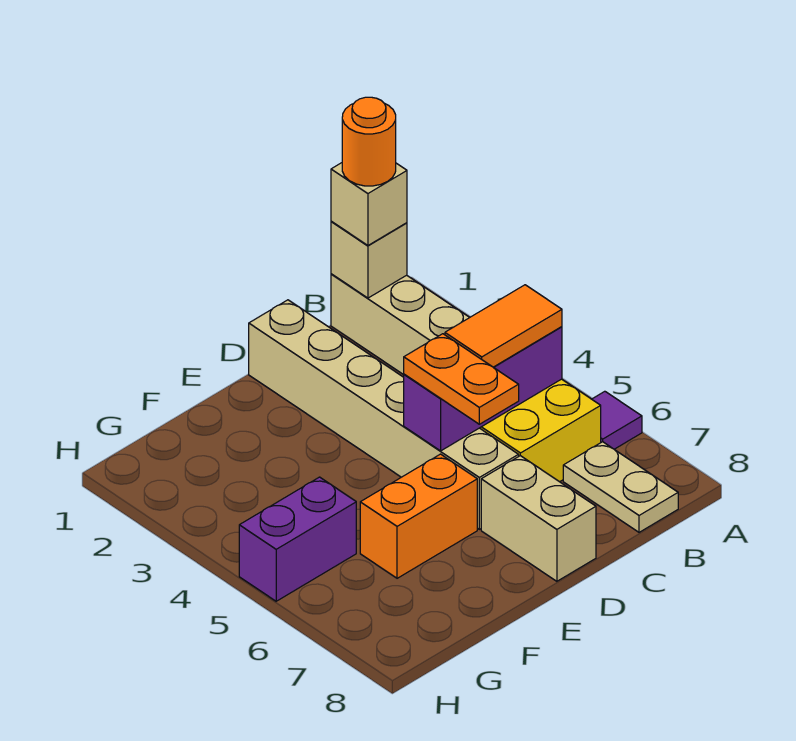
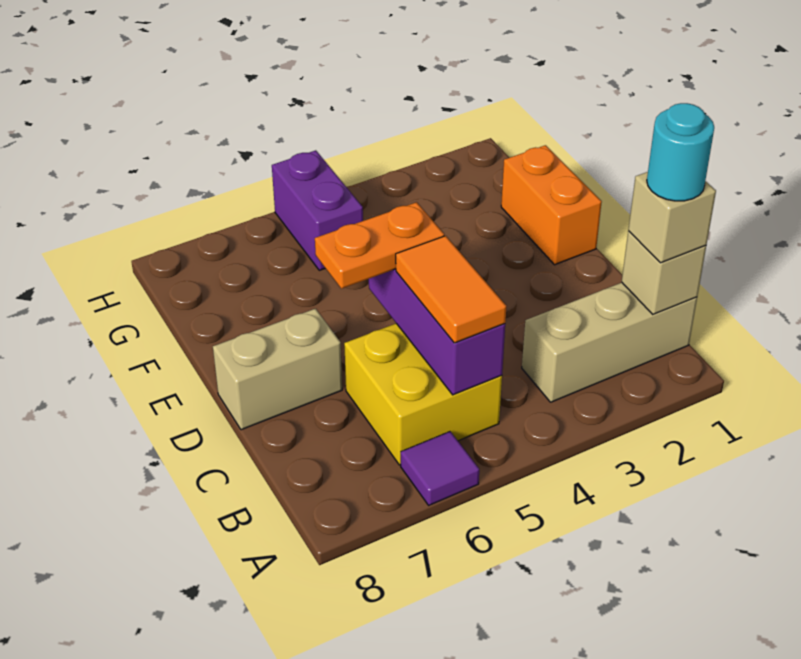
orange round brick B1 level 4 -> cyan round brick B1 level 4
tan plate B7:B8 level 1 -> none
tan brick D1:D6 level 1 -> none
orange brick E6:F6 level 1 -> orange brick E1:F1 level 1

